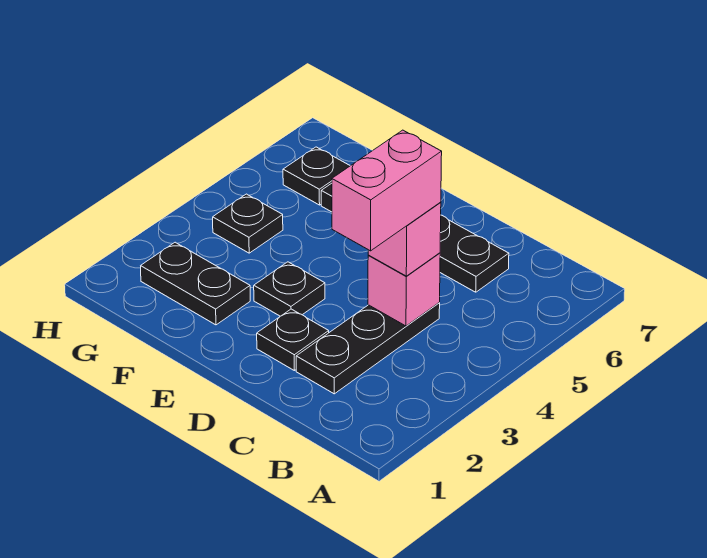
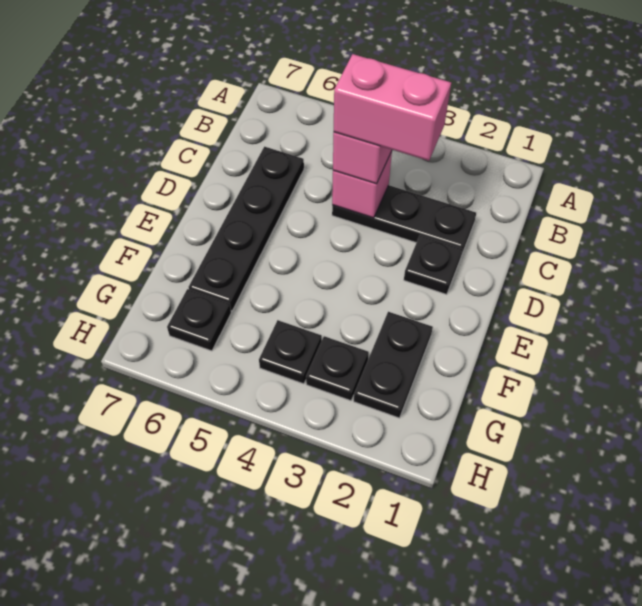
black plate E3 level 1 -> black plate G3 level 1

